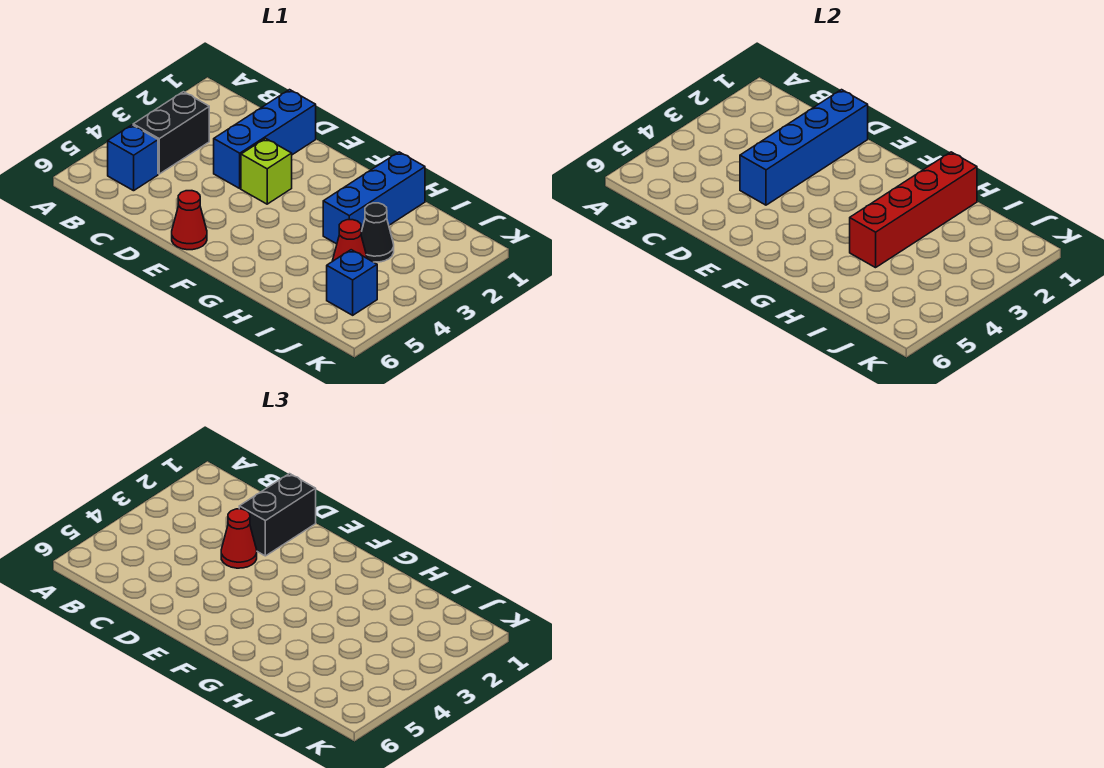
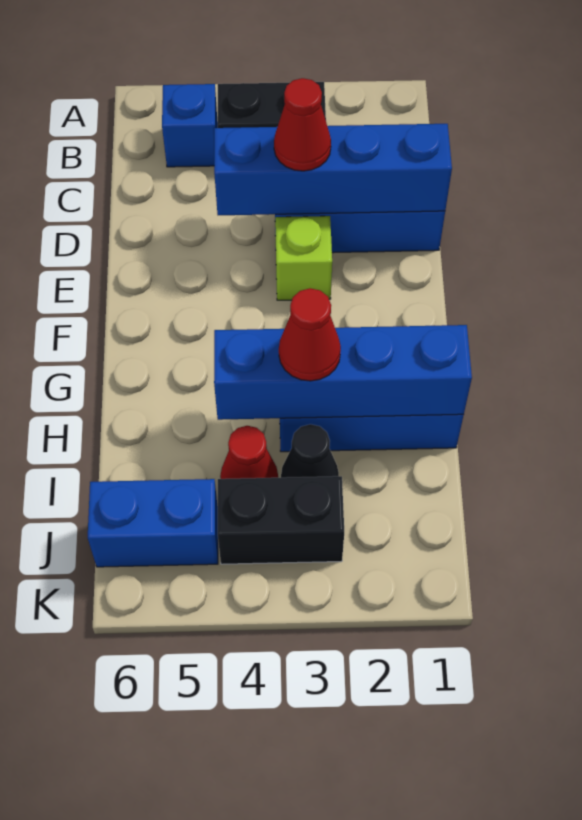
black brick D1:D2 level 3 -> black brick J3:J4 level 1
red cone E6 level 1 -> red cone H3 level 3
red brick H1:H4 level 2 -> blue brick H1:H4 level 2
blue brick J5 level 1 -> blue brick J5:J6 level 1

